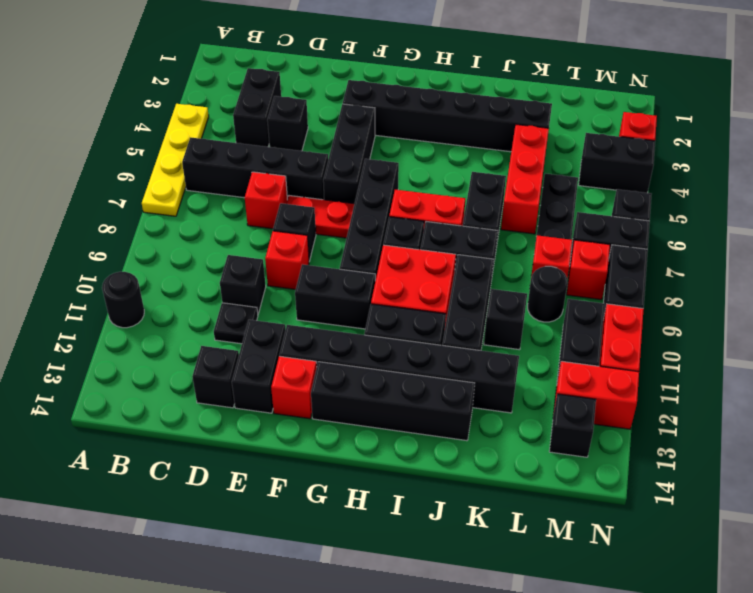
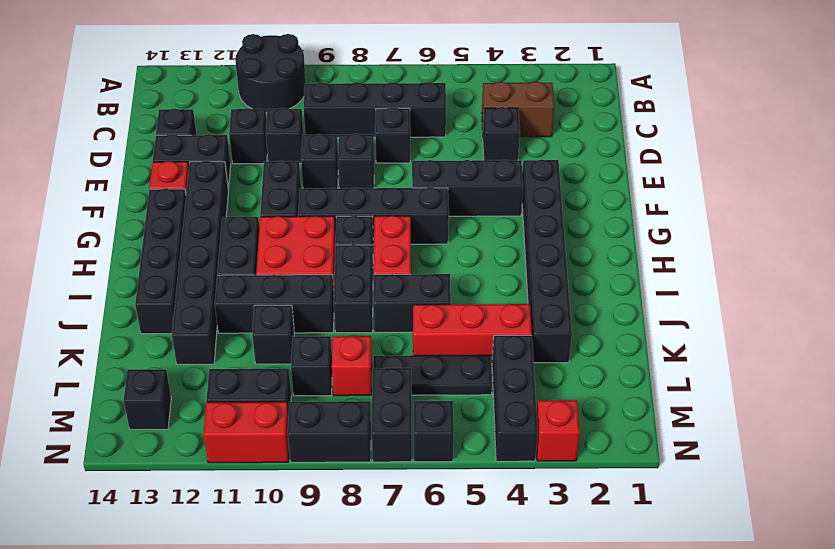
yellow plate A4:A7 level 1 -> none
black round brick A11 level 1 -> black round brick A10:B11 level 1
black brick B6:E6 level 1 -> black brick C6:C9 level 1
black brick C3:C4 level 1 -> brown brick C3:C4 level 1
red brick D7 level 1 -> black brick D7 level 1
black plate D11 level 1 -> black brick D11 level 1
red plate E7:F7 level 1 -> none
red brick E9 level 1 -> black brick E9 level 1
black round brick L9 level 1 -> black brick L9 level 1
black brick M4:N4 level 1 -> black brick L4:N4 level 1
red brick M8 level 1 -> none
red brick M12:N12 level 1 -> none

